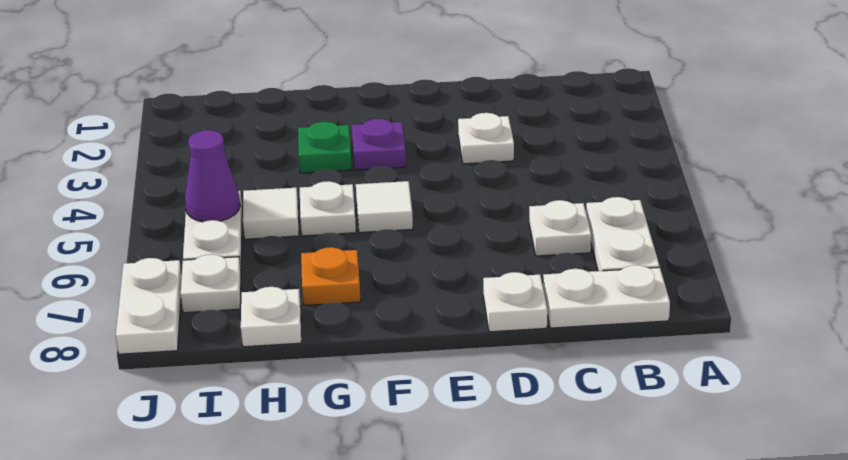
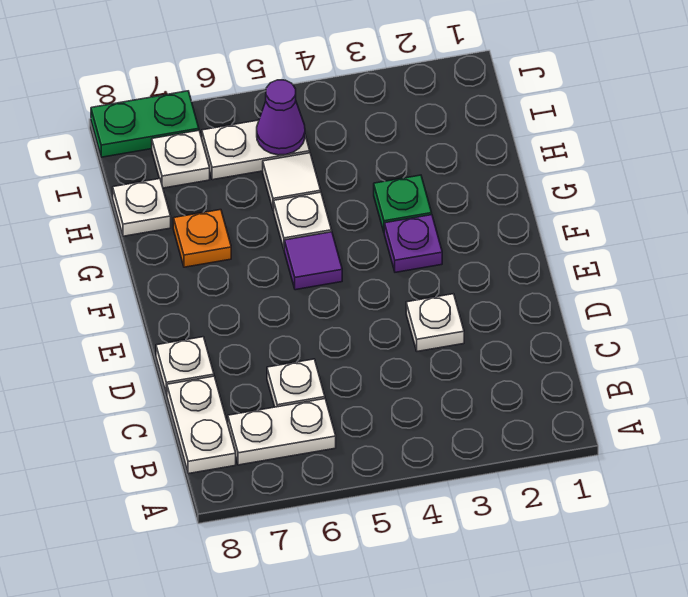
white tile F5 level 1 -> purple tile F5 level 1
white plate J7:J8 level 1 -> green plate J7:J8 level 1

